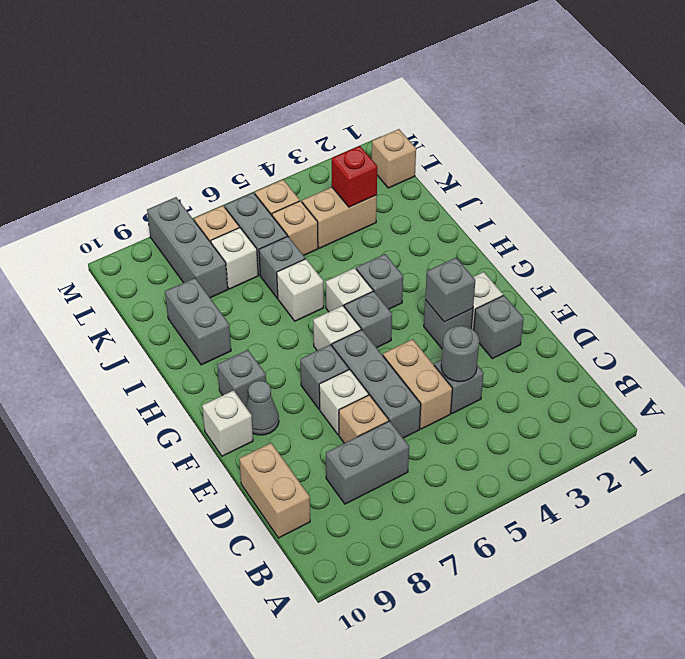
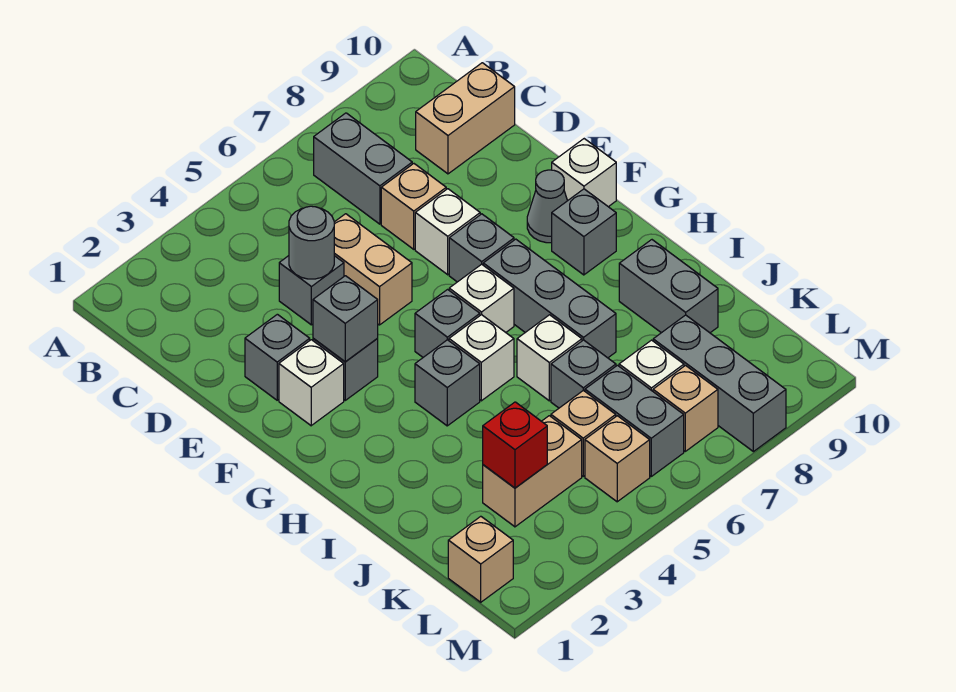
grey brick C7:C8 level 1 -> grey brick B7:C7 level 1
tan brick C10:D10 level 1 -> tan brick C9:C10 level 1
grey brick D6:F6 level 1 -> grey brick G7:I7 level 1

